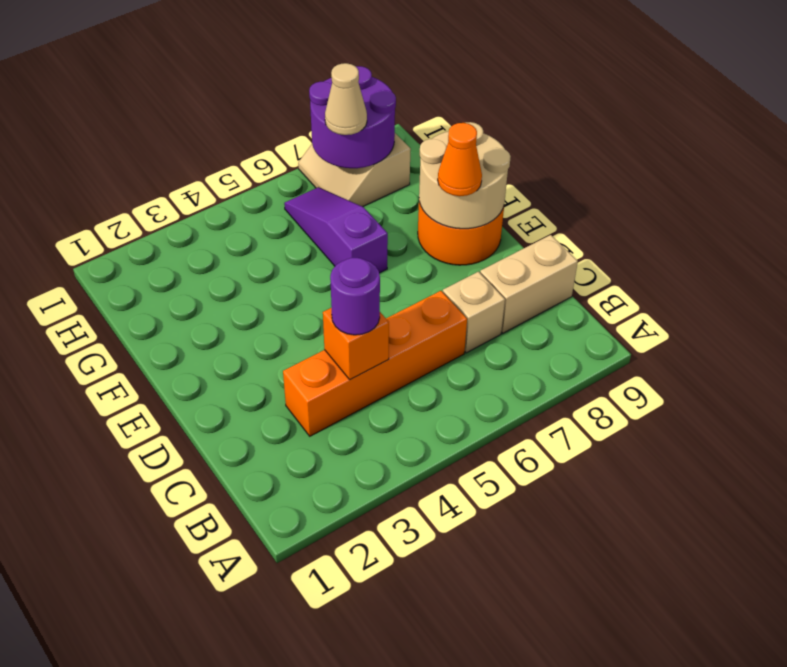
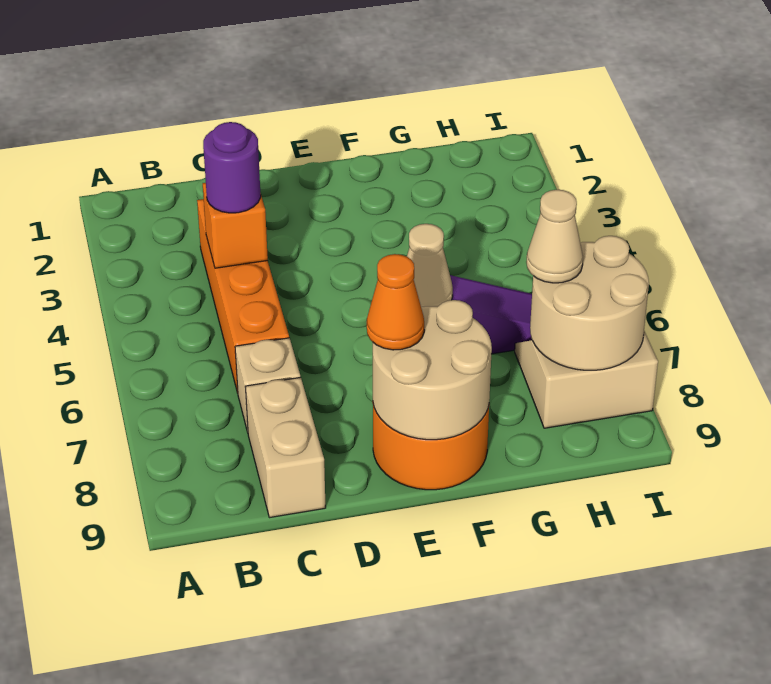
none -> tan cone F6 level 2
purple round brick H7:I8 level 2 -> tan round brick H7:I8 level 2

